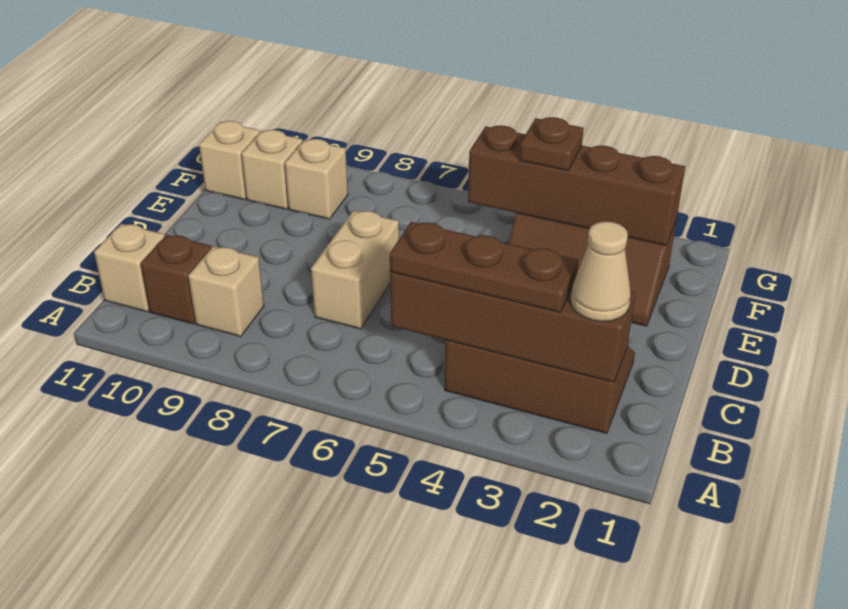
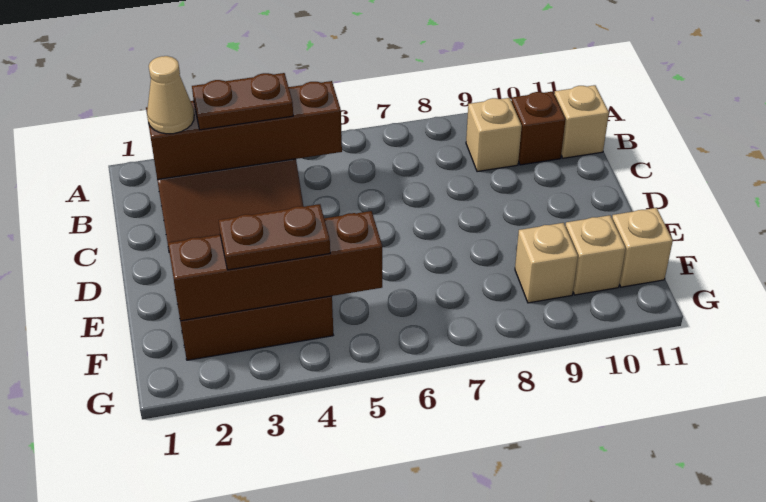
brown plate B3:B5 level 3 -> brown plate B3:B4 level 3
tan brick C7:D7 level 1 -> none
brown plate F4 level 3 -> brown plate F3:F4 level 3

